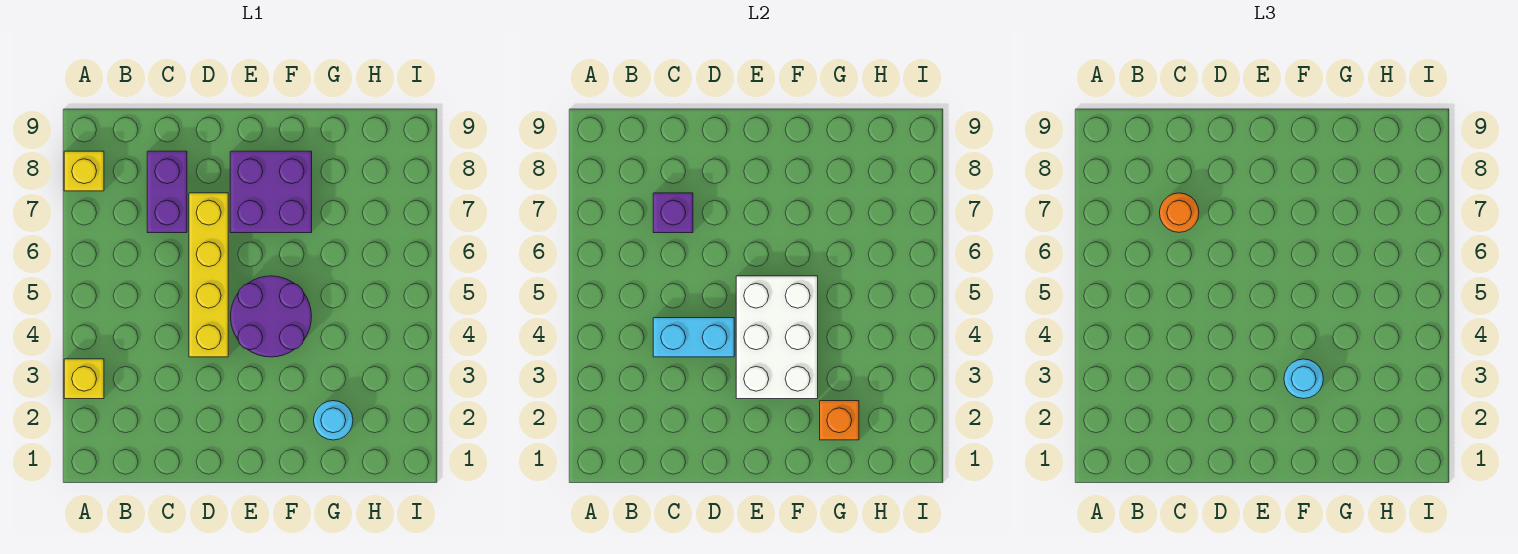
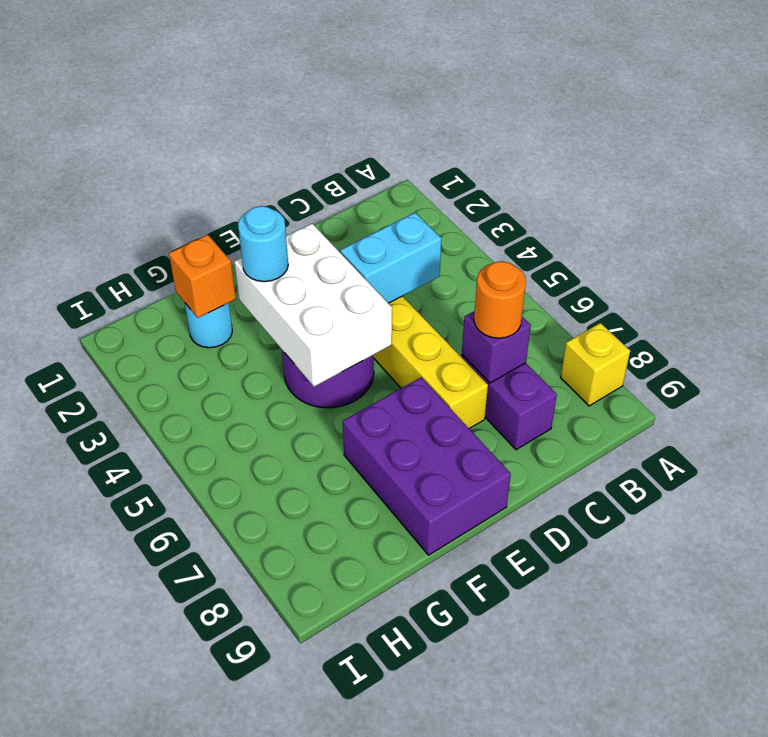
yellow brick A3 level 1 -> none
purple brick E7:F8 level 1 -> purple brick E7:F9 level 1

